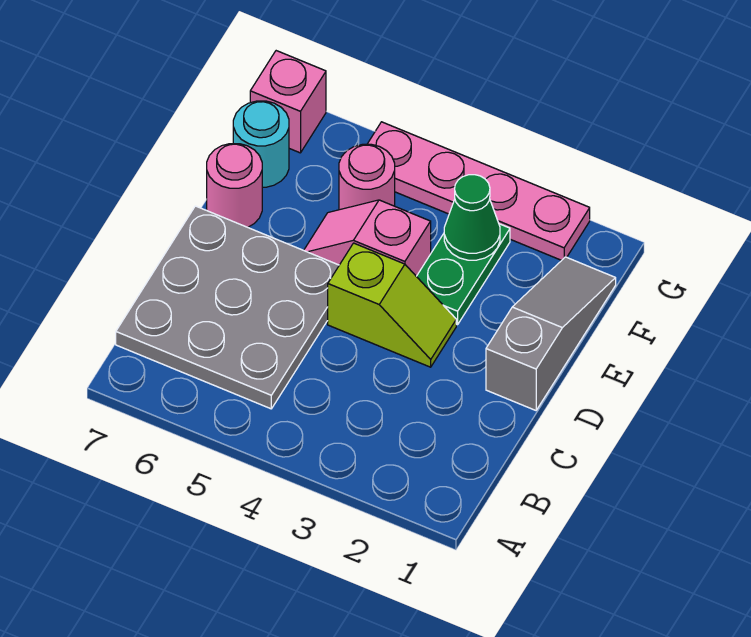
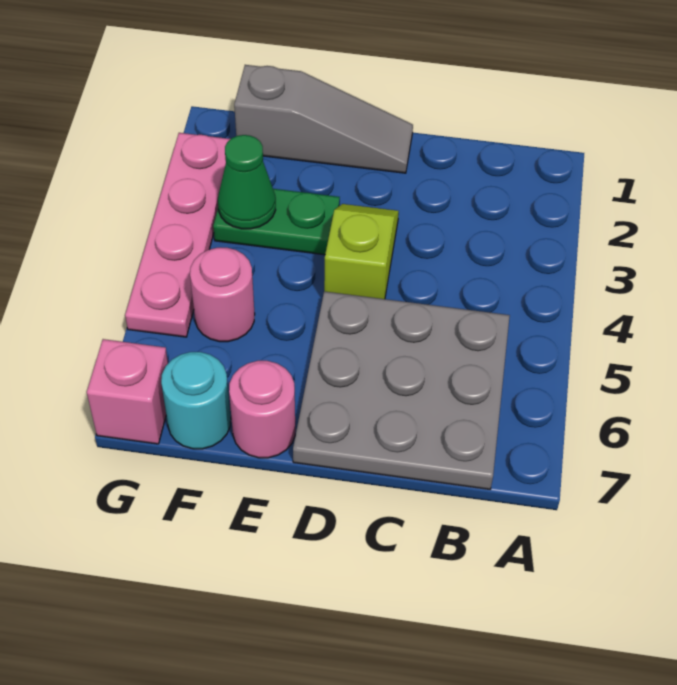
grey slope D1:F1 level 1 top D -> grey slope D1:F1 level 1 top F
pink slope E4:E5 level 1 top 4 -> none

